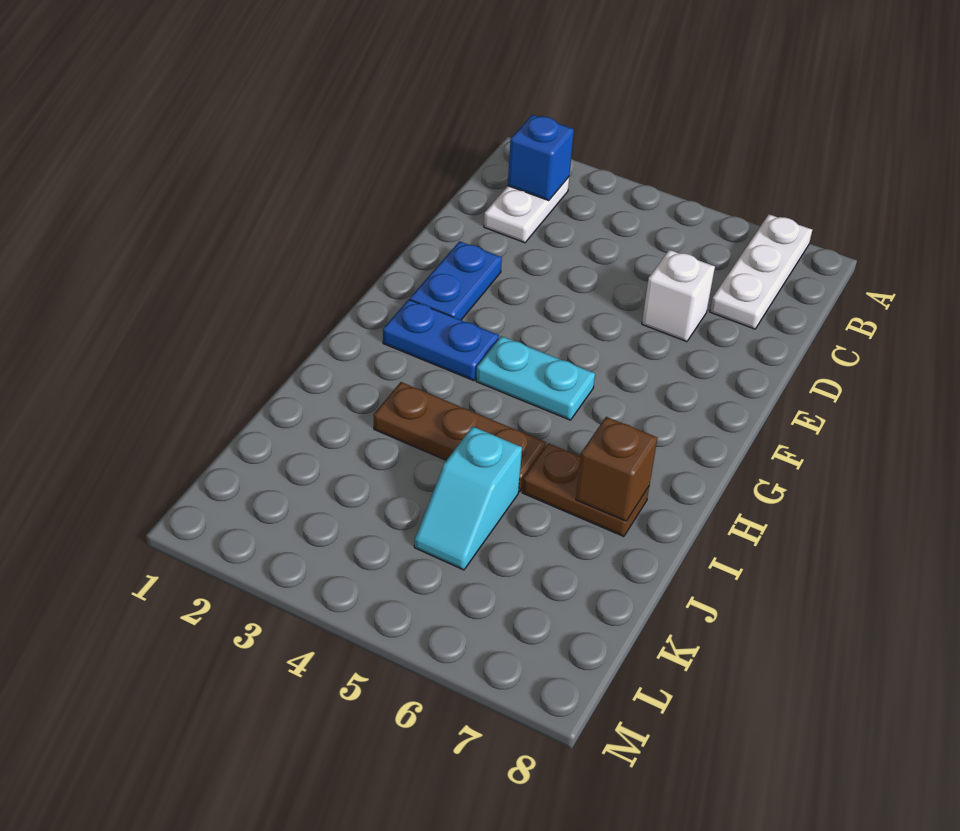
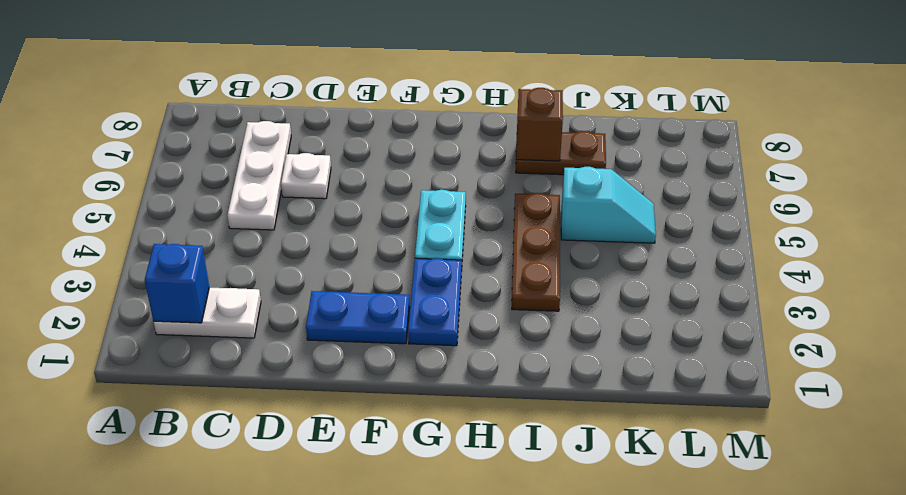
white plate A7:C7 level 1 -> white plate C5:C7 level 1
white brick D6 level 1 -> white plate D6 level 1
brown plate I6:I7 level 1 -> brown plate I7:J7 level 1

